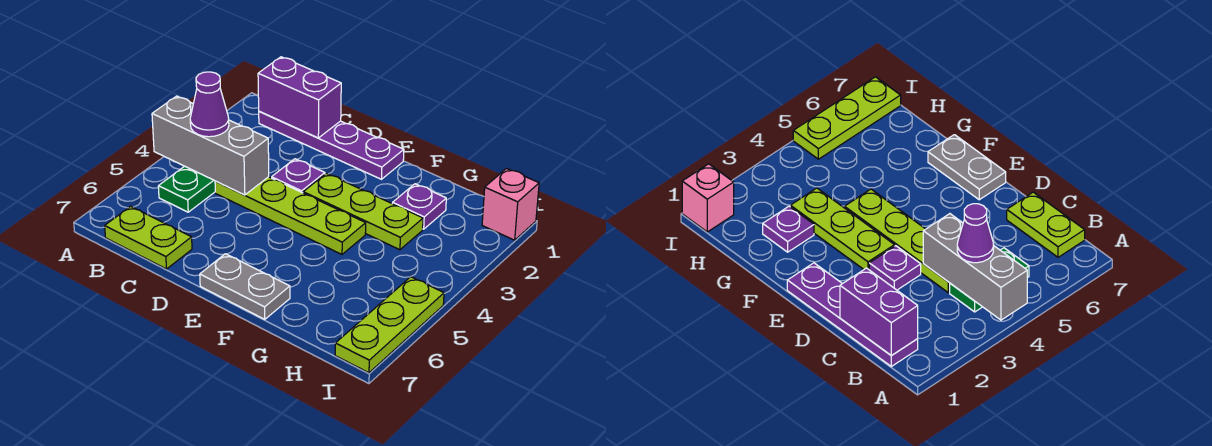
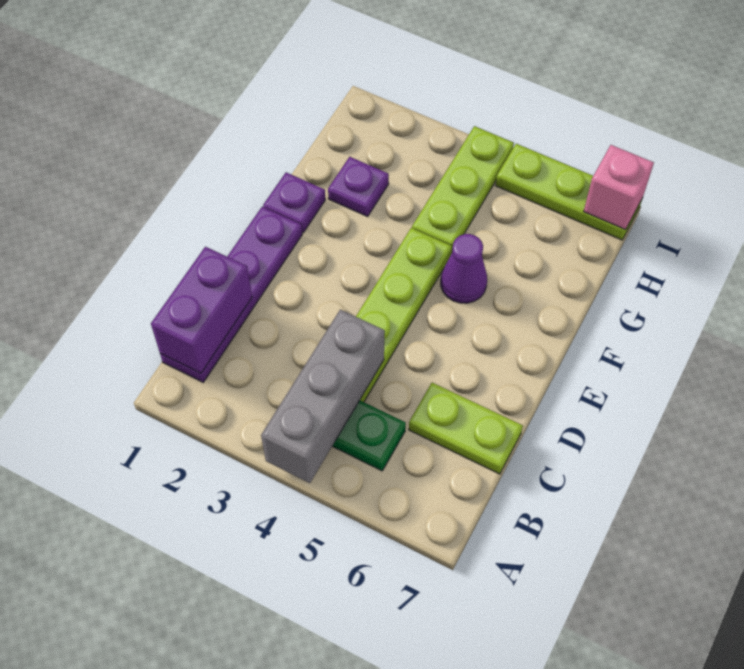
purple cone B4 level 3 -> purple cone F5 level 1
lime plate B7:C7 level 1 -> lime plate C6:C7 level 1
purple plate D3 level 1 -> purple plate F1 level 1
lime plate E3:G3 level 1 -> lime plate G4:I4 level 1
grey plate E7:F7 level 1 -> none
pink brick I1 level 1 -> pink brick I7 level 2

